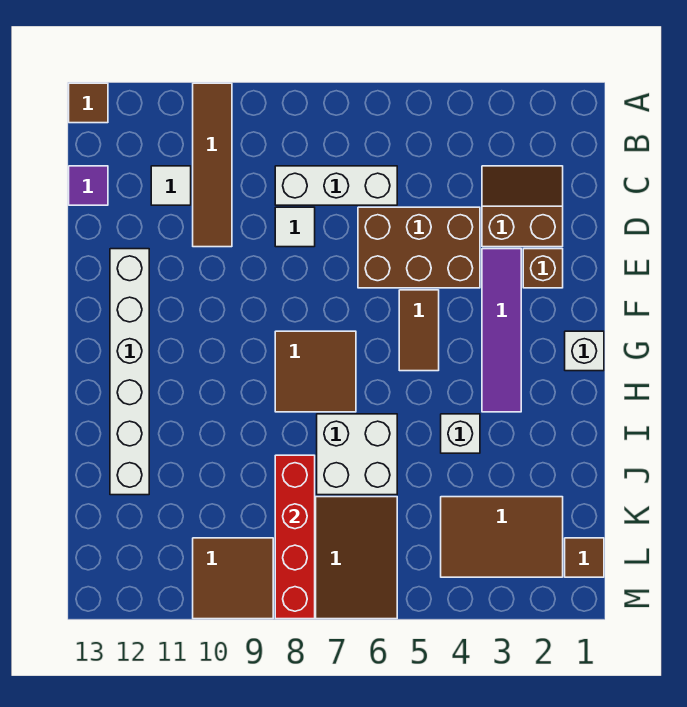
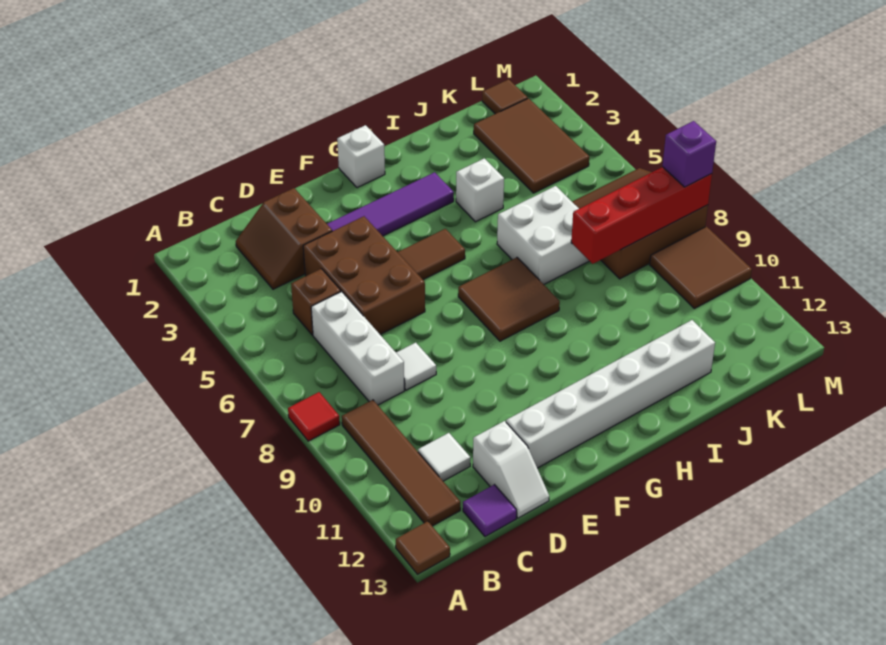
none -> red tile A8 level 1
brown tile A10:D10 level 1 -> brown tile B9:B12 level 1
none -> white slope D12:D13 level 1 top 12
brown brick E2 level 1 -> brown brick C5 level 1
none -> purple brick M8 level 3

